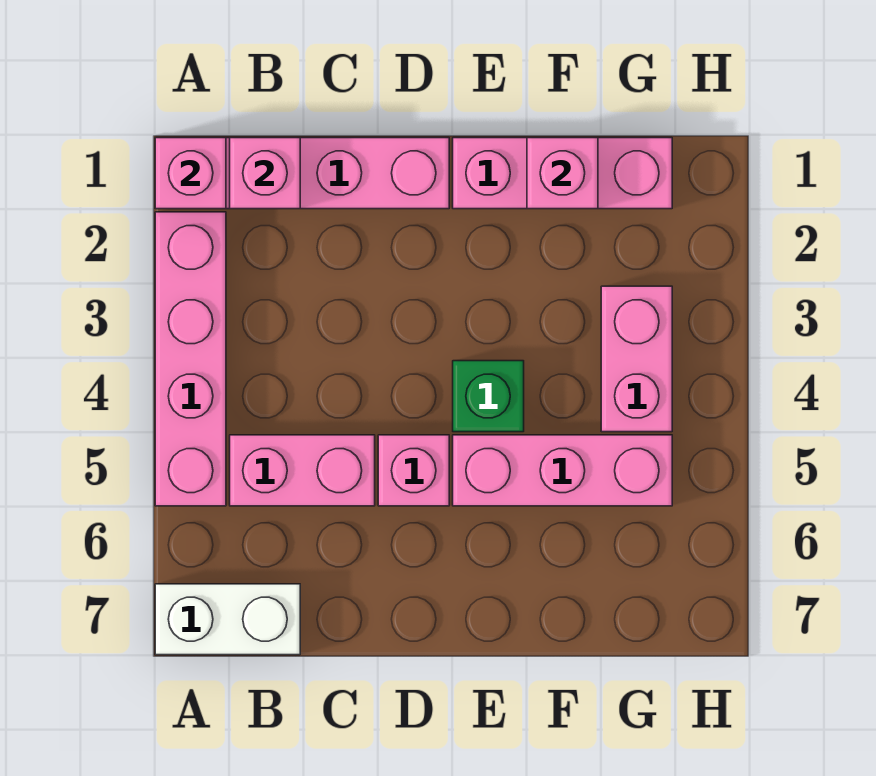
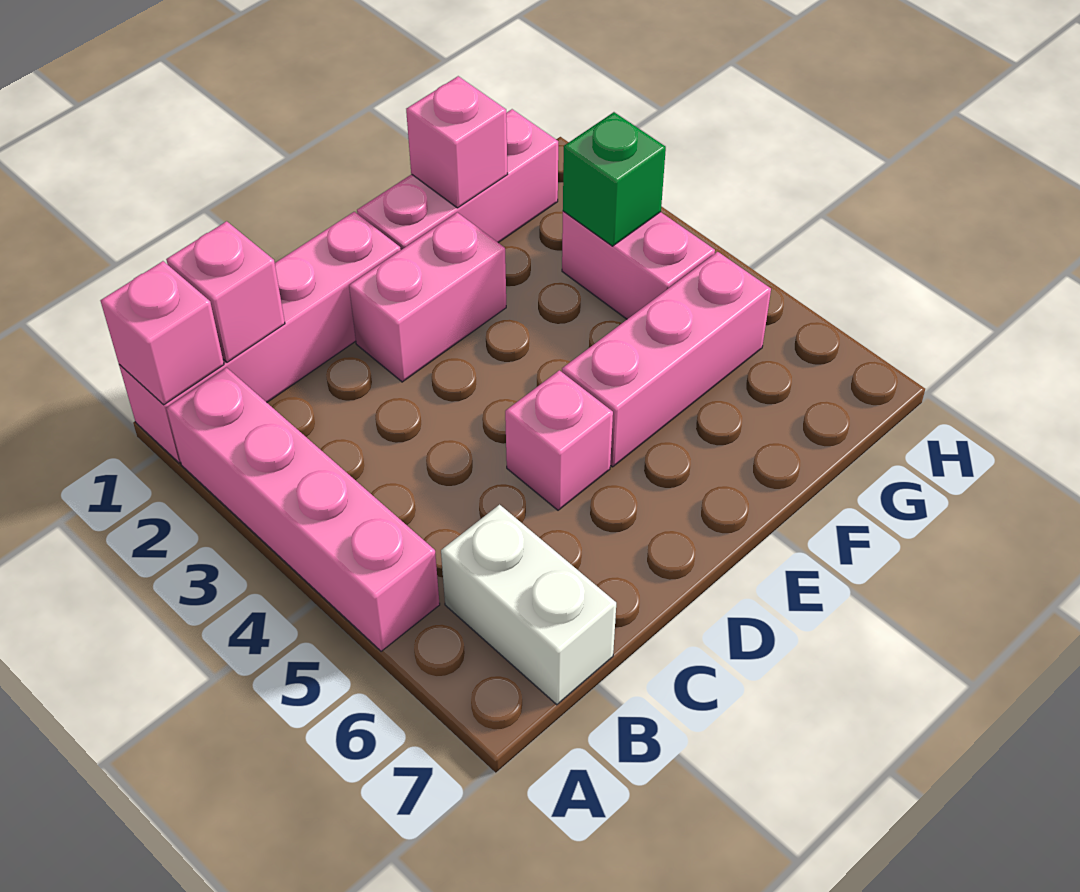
white brick A7:B7 level 1 -> white brick B6:B7 level 1
pink brick B5:C5 level 1 -> pink brick D2:E2 level 1
green brick E4 level 1 -> green brick G3 level 2

